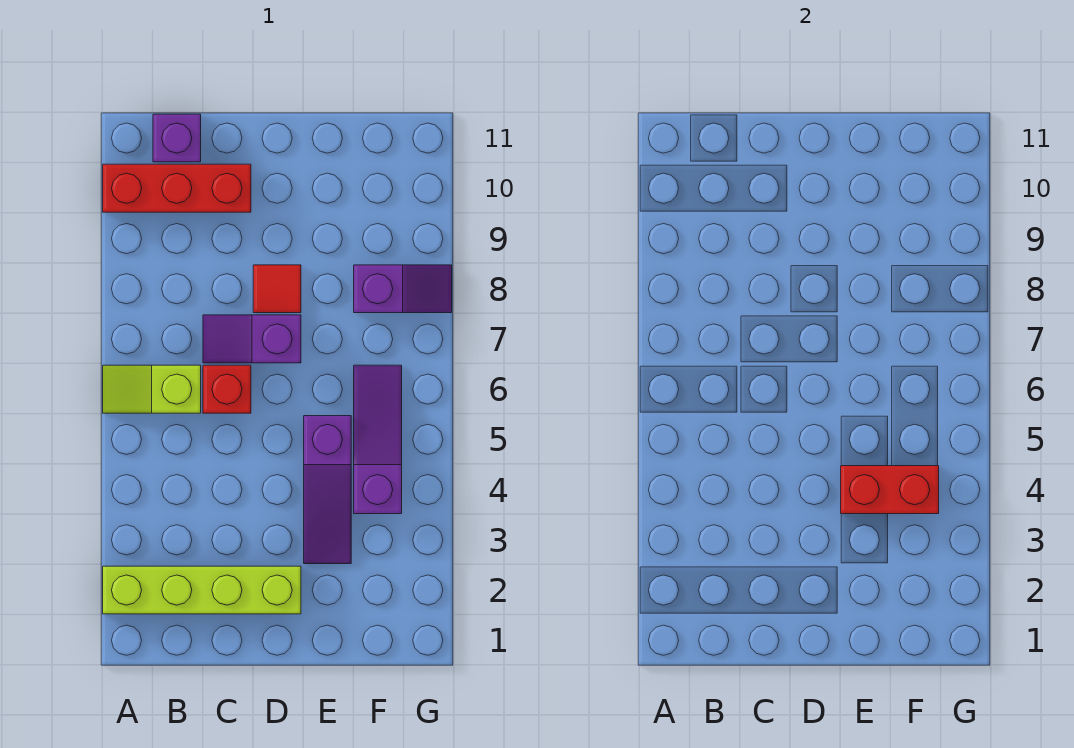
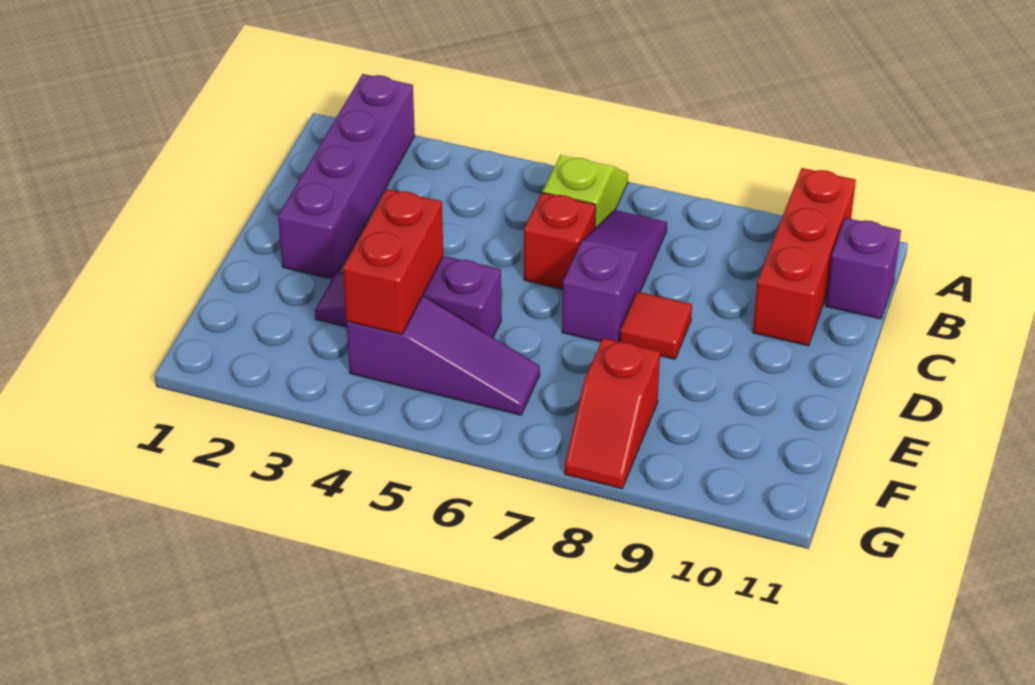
lime brick A2:D2 level 1 -> purple brick A2:D2 level 1
purple slope C7:D7 level 1 top D -> purple slope B7:D7 level 1 top D
purple slope F8:G8 level 1 top F -> red slope F8:G8 level 1 top F

